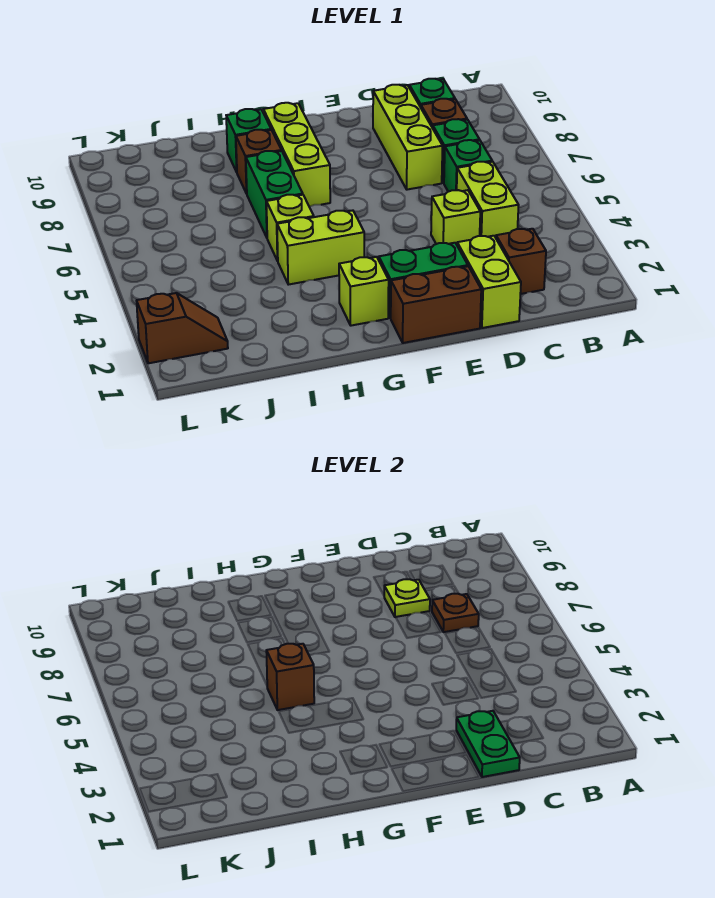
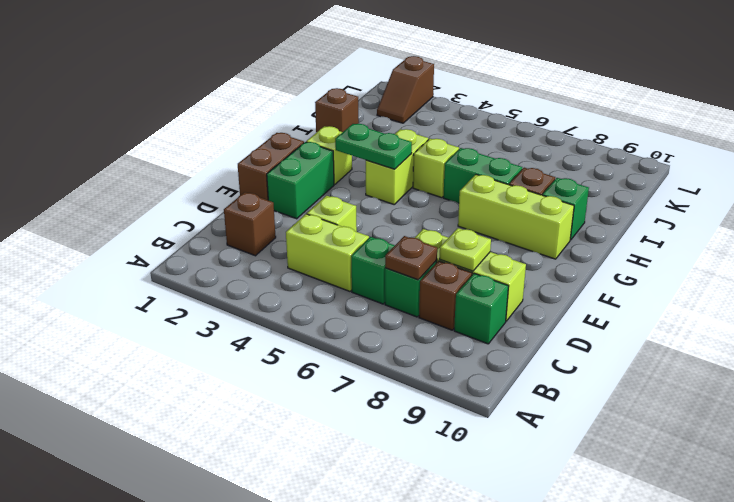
lime brick D1:D2 level 1 -> none
green plate D1:D2 level 2 -> green plate G3:G4 level 2
brown brick H5 level 2 -> brown brick I1 level 1

